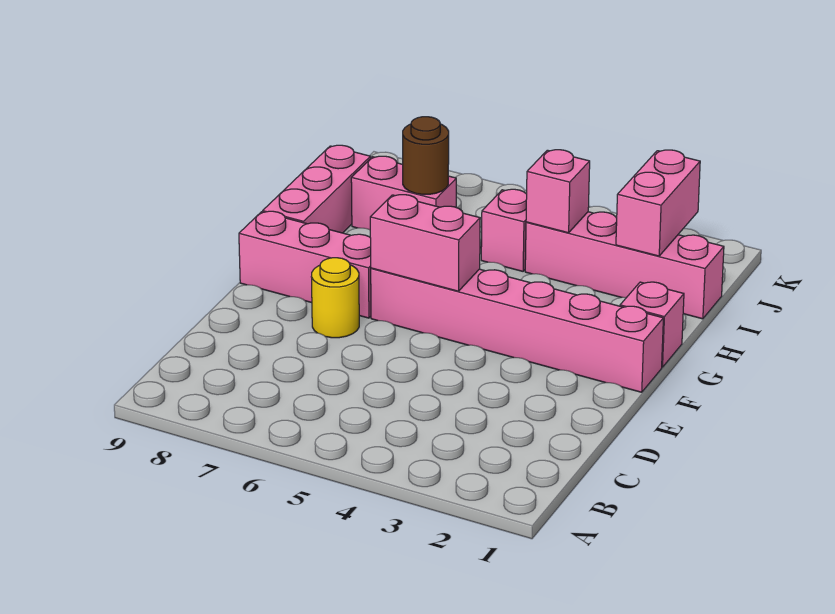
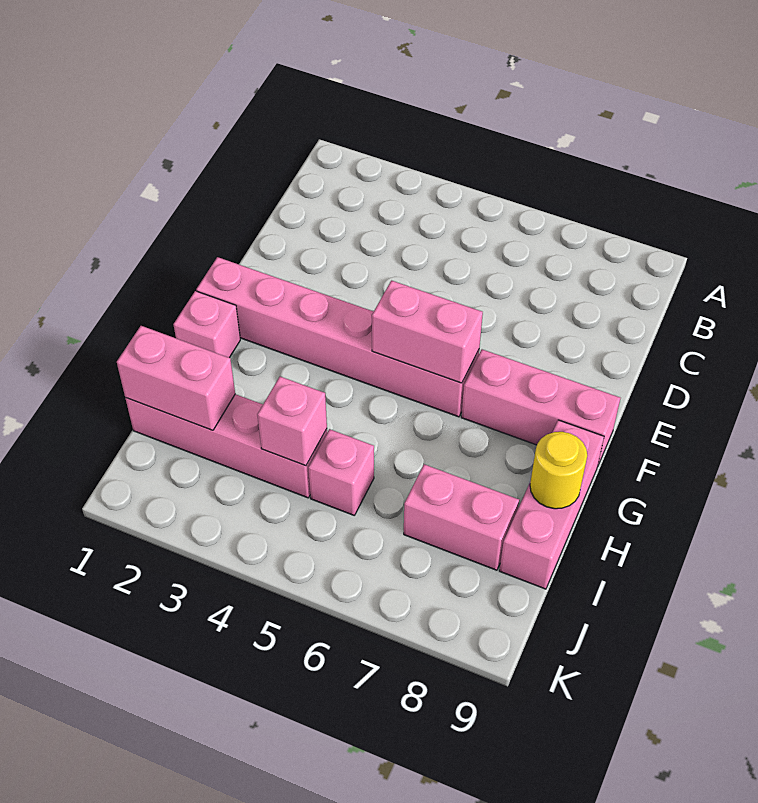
yellow round brick E7 level 1 -> yellow round brick H9 level 2
pink brick I2:J2 level 2 -> pink brick I1:I2 level 2
brown round brick I7 level 2 -> none

